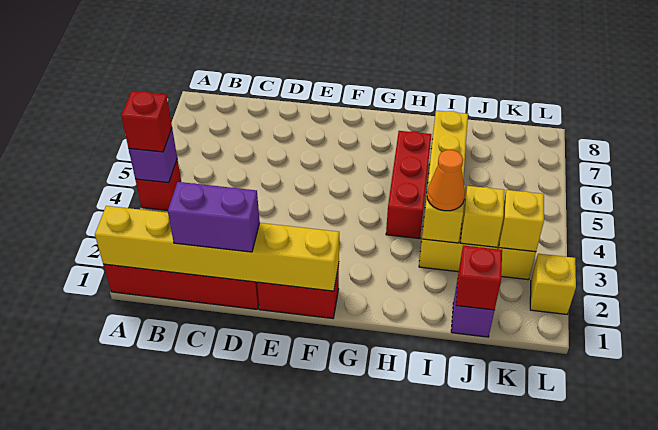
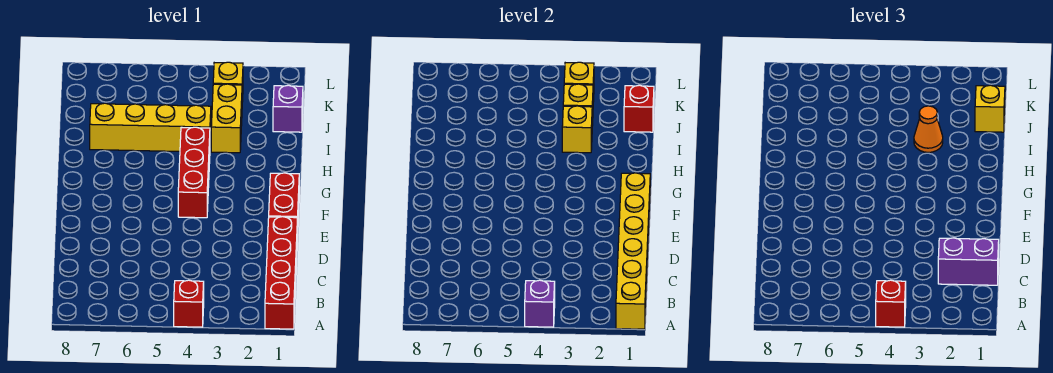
purple brick C1:D1 level 3 -> purple brick C1:C2 level 3
red brick H4:H6 level 1 -> red brick F4:H4 level 1
yellow brick L2 level 1 -> yellow brick J1 level 3

